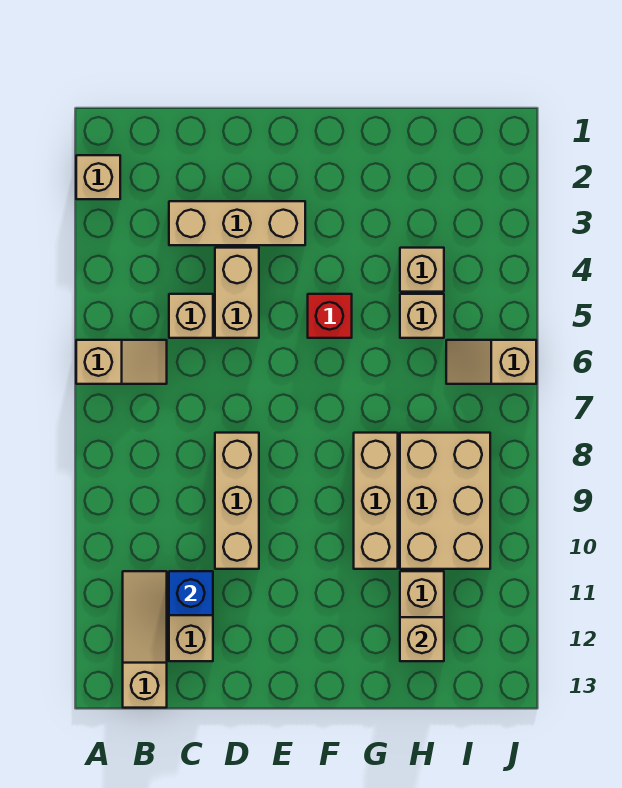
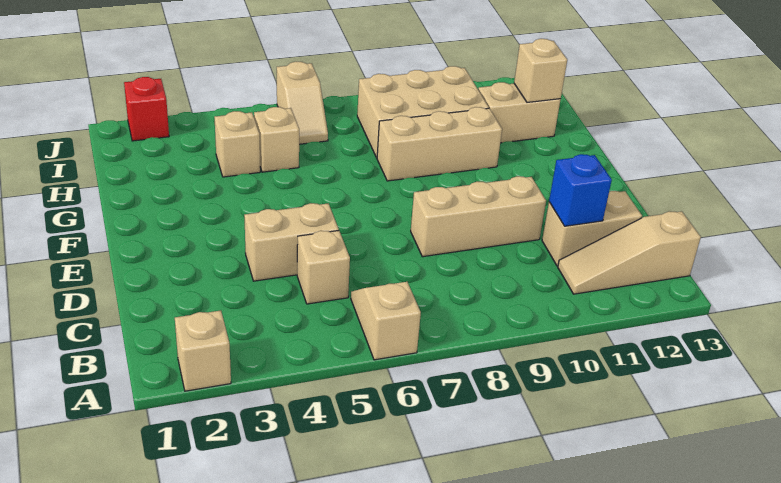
tan brick C3:E3 level 1 -> none
red brick F5 level 1 -> red brick J2 level 1

